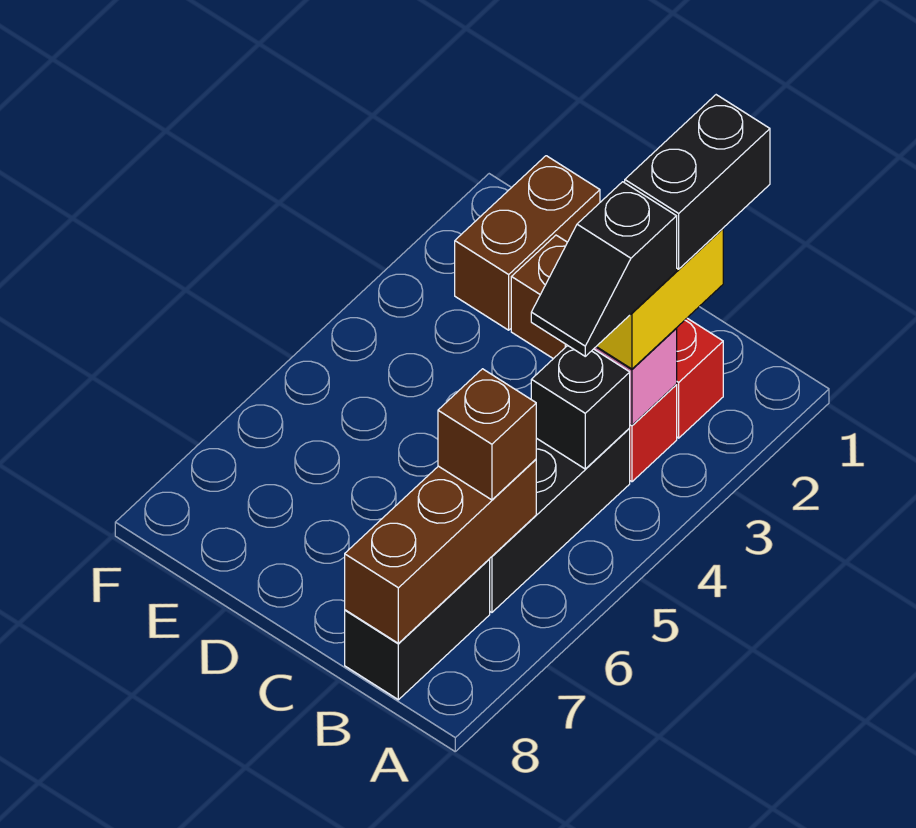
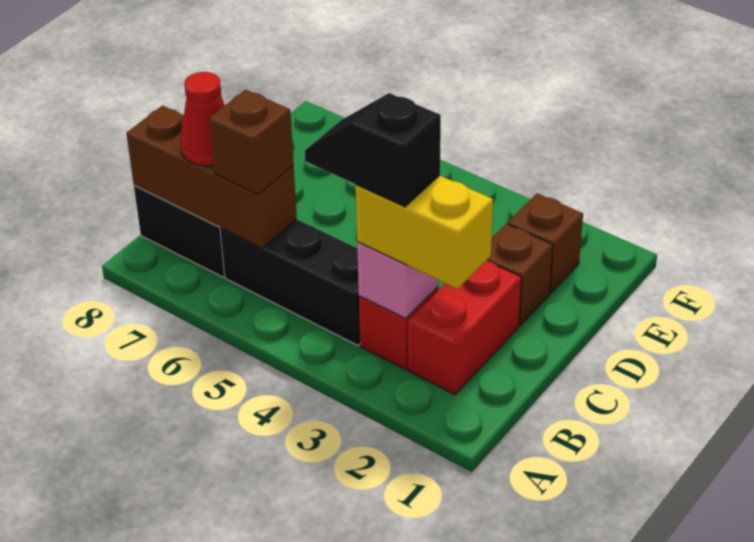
black brick B1:B2 level 4 -> none
black brick B4 level 2 -> none
none -> red cone B7 level 3
brown brick E1:E2 level 1 -> brown brick E2 level 1

